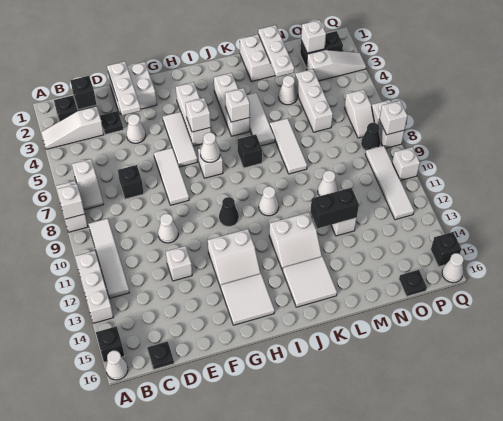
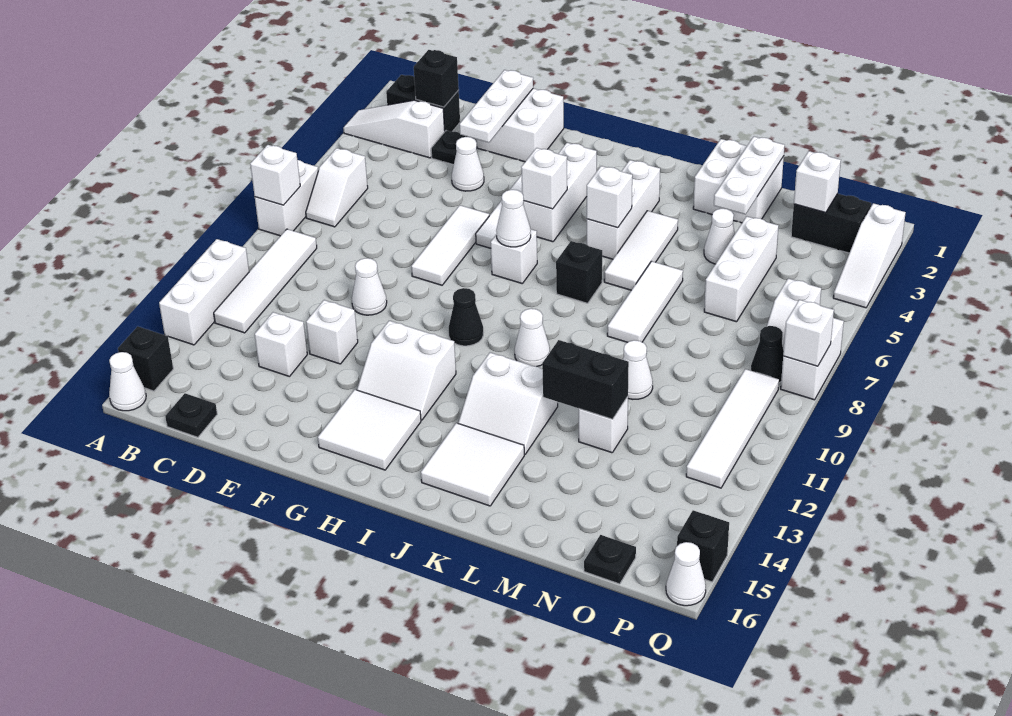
black brick D7 level 1 -> none
white slope O3:Q3 level 1 top O -> white slope Q2:Q4 level 1 top 2
white brick Q10 level 1 -> white brick D13 level 1

